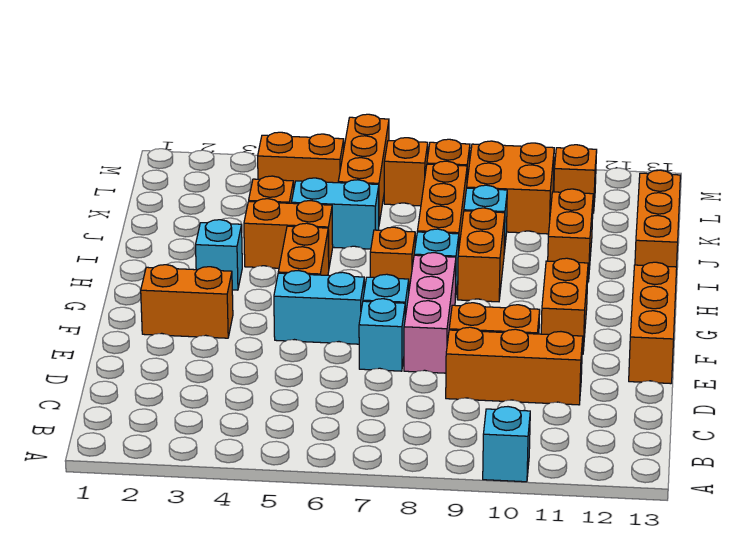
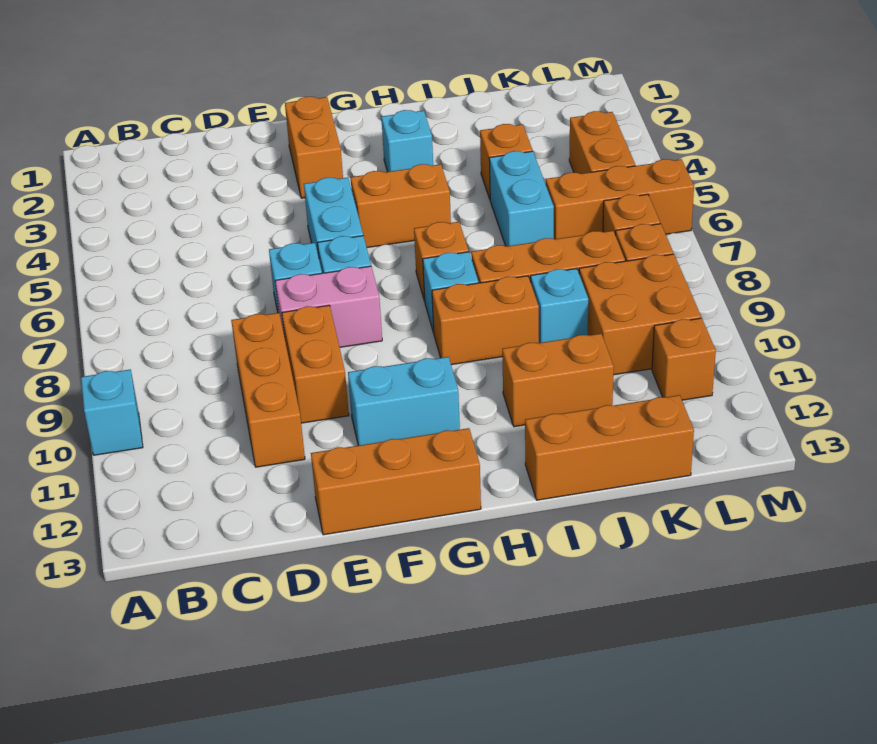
pink brick E8:G8 level 1 -> pink brick E8:F8 level 1
orange brick F11:G11 level 1 -> cyan brick F11:G11 level 1
orange brick I4:I5 level 1 -> none

